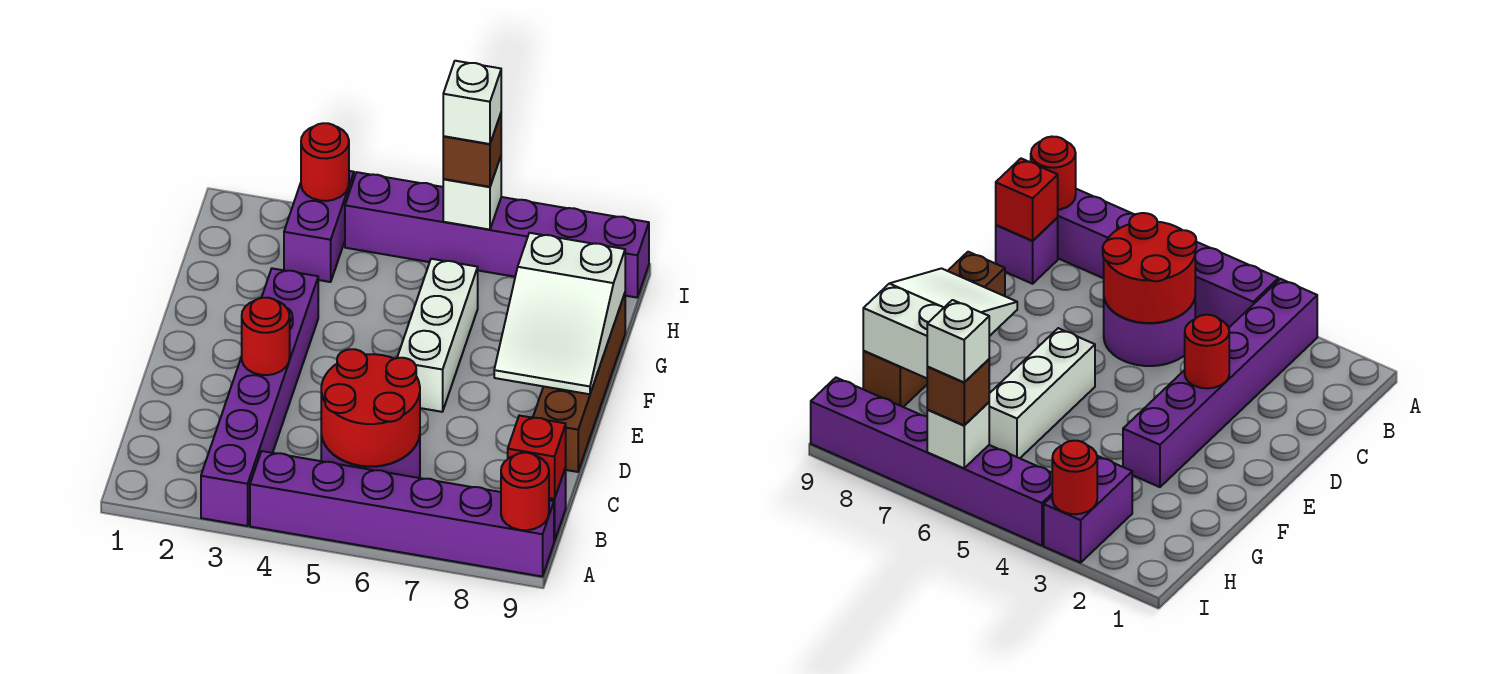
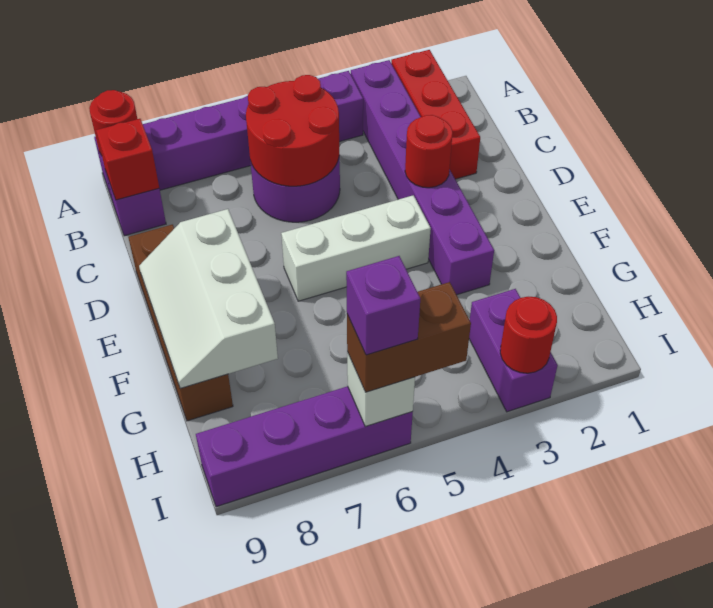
none -> red brick A2:C2 level 1
white brick E6:G6 level 1 -> white brick E4:E6 level 1
white slope E8:G9 level 2 top G -> white slope E8:G9 level 2 top 8
purple brick I4:I9 level 1 -> purple brick I6:I9 level 1
brown brick I6 level 3 -> brown brick I5:I6 level 3
white brick I6 level 4 -> purple brick I6 level 4

